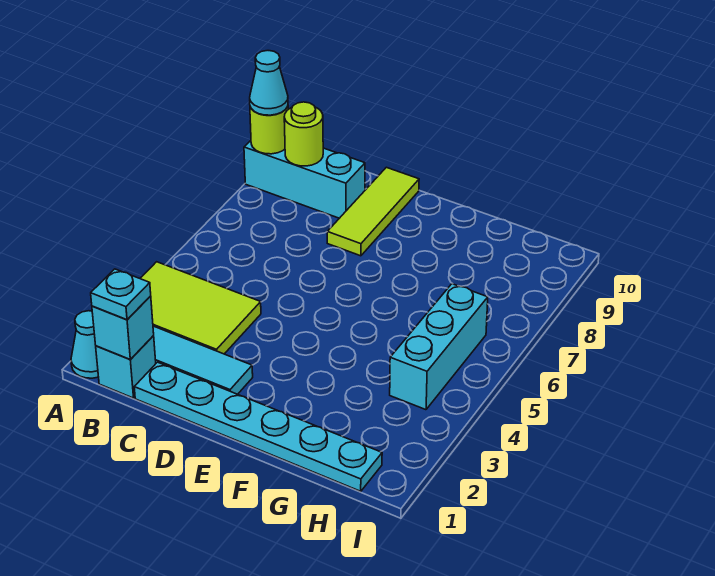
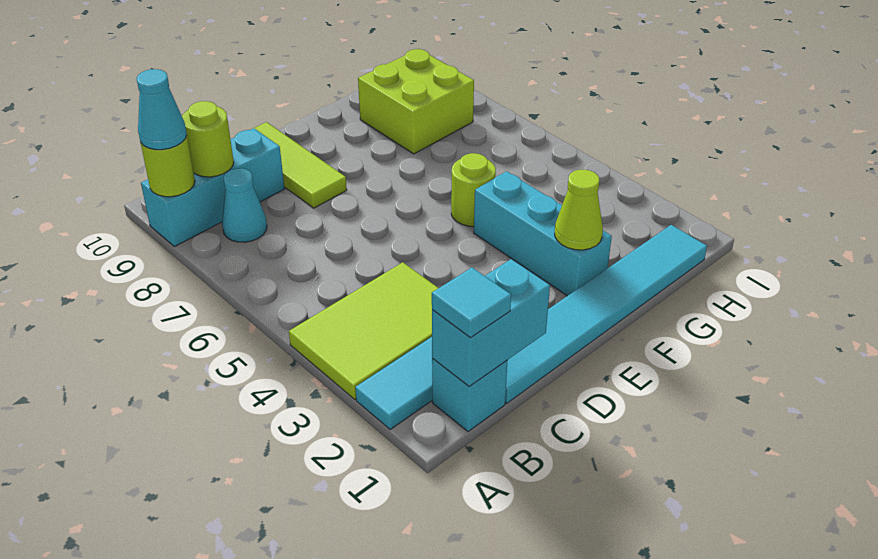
cyan cone A1 level 1 -> cyan cone B8 level 1
cyan brick B1 level 2 -> cyan brick B1:C1 level 2
cyan plate B1 level 3 -> cyan tile B1 level 3
cyan plate C1:H1 level 1 -> cyan tile C1:H1 level 1
none -> lime cone F2 level 2
none -> lime round brick F5 level 1
none -> lime brick G8:H9 level 1
cyan brick H4:H6 level 1 -> cyan brick F2:F4 level 1

